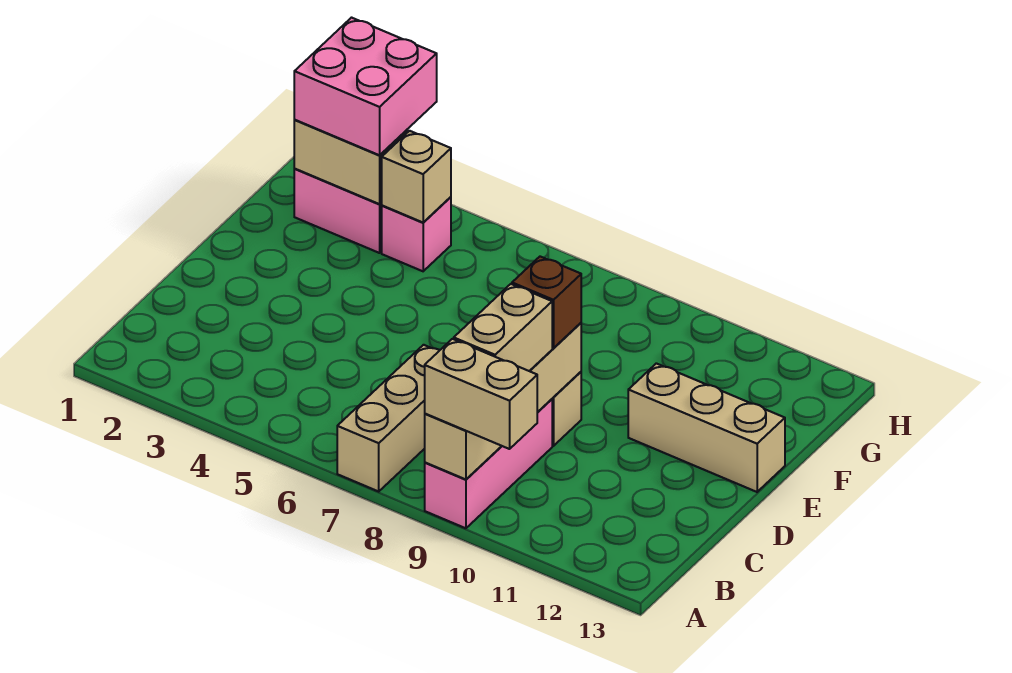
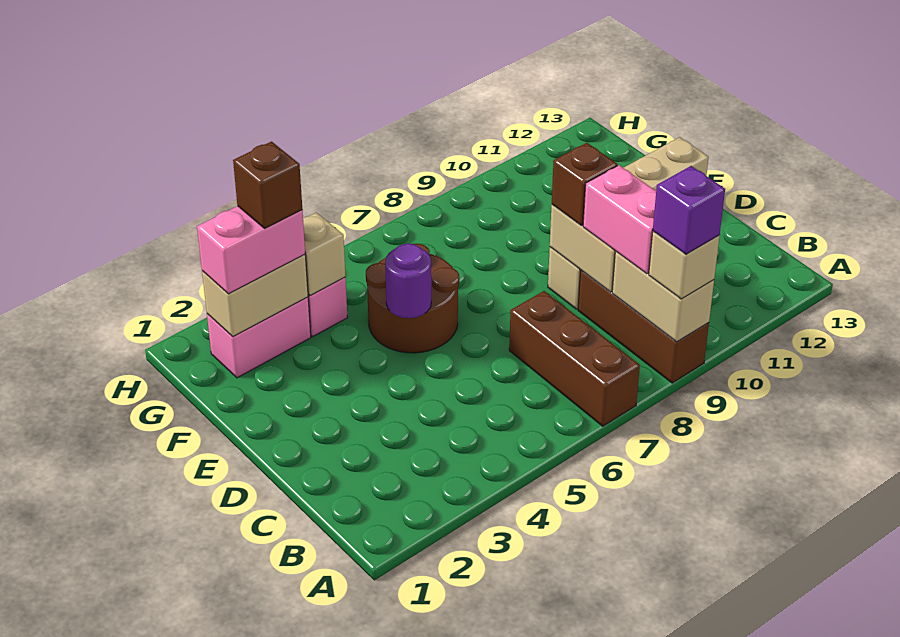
tan brick A7:C7 level 1 -> brown brick A7:C7 level 1
pink brick A9:C9 level 1 -> brown brick A9:C9 level 1
tan brick A9:A10 level 3 -> tan brick A9 level 3
none -> purple brick A9 level 4
tan brick B9:C9 level 3 -> pink brick B9:C9 level 3
none -> brown round brick E5:F6 level 1
none -> purple round brick E5 level 2
pink brick G2:H3 level 3 -> pink brick G2:G3 level 3
none -> brown brick G3 level 4

